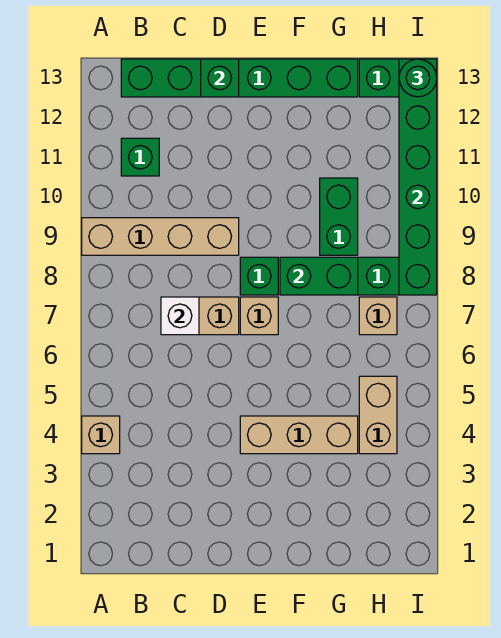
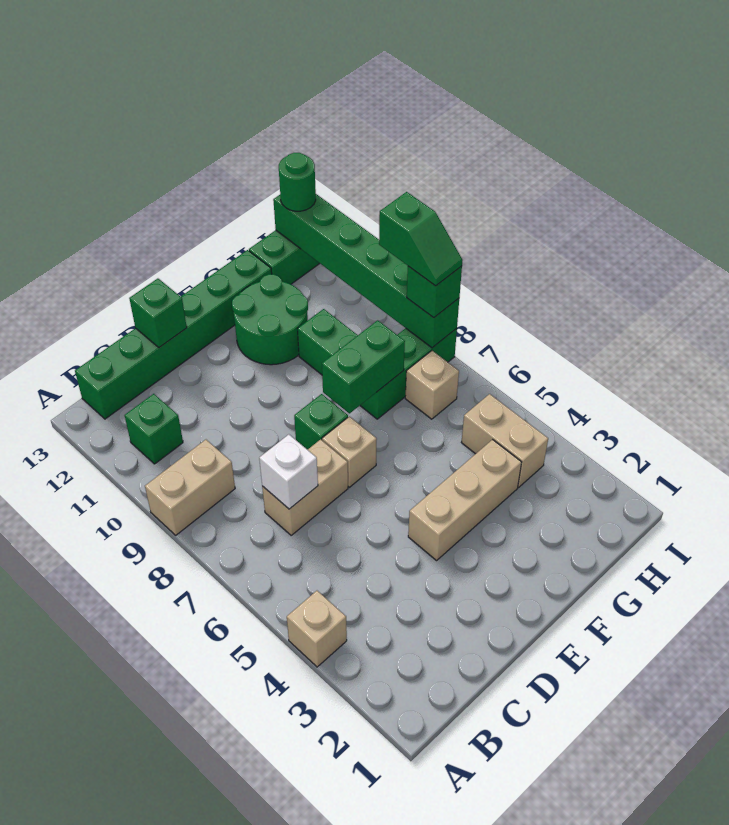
tan brick A9:D9 level 1 -> tan brick A9:B9 level 1
none -> green round brick F11:G12 level 1
none -> green brick I8 level 3
none -> green slope I8:I9 level 4 top 9

